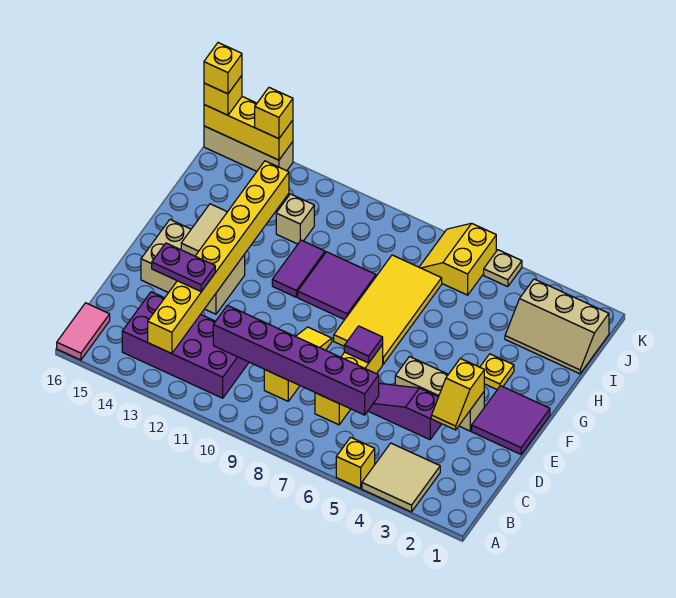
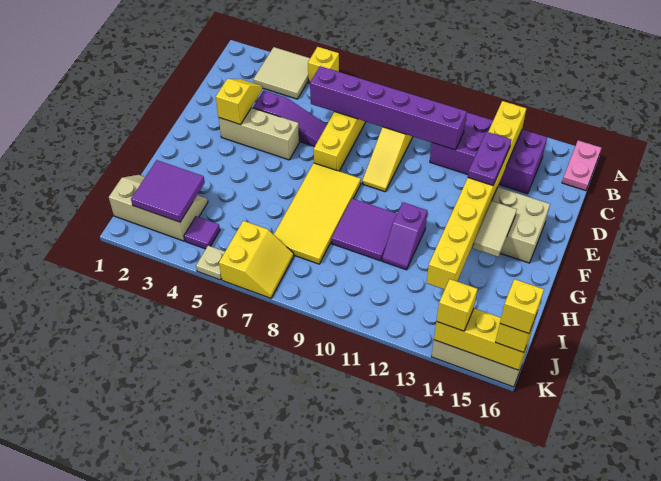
pink tile A16:B16 level 1 -> pink plate A16:B16 level 1
purple plate D13:D14 level 3 -> purple plate D13:E13 level 3
purple tile E1:F2 level 1 -> purple tile I2:J3 level 2
purple tile E7 level 2 -> purple tile J4 level 1
yellow plate G3 level 1 -> none
purple tile G11:H11 level 1 -> purple slope G11:H11 level 1 top G
tan brick I12 level 1 -> none

